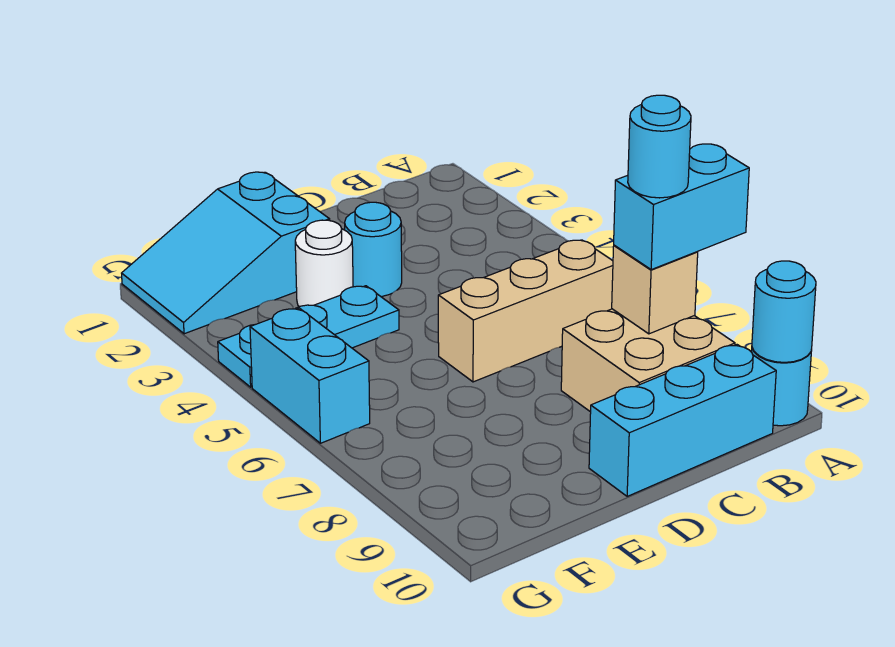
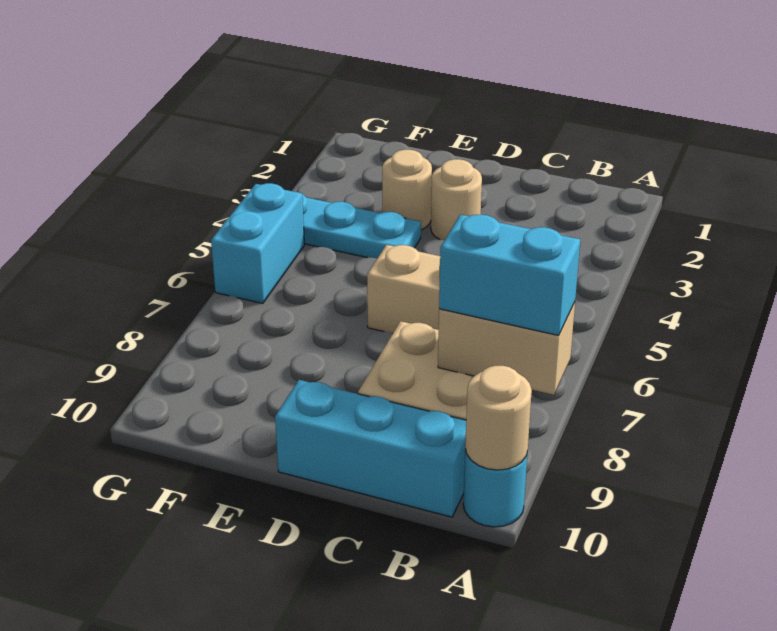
cyan round brick A10 level 2 -> tan round brick A10 level 2
tan brick B8 level 2 -> tan brick A8:B8 level 2
cyan round brick B8 level 4 -> none
cyan round brick D3 level 1 -> tan round brick D3 level 1
cyan slope E1:G2 level 1 top E -> none
white round brick E3 level 1 -> tan round brick E3 level 1

